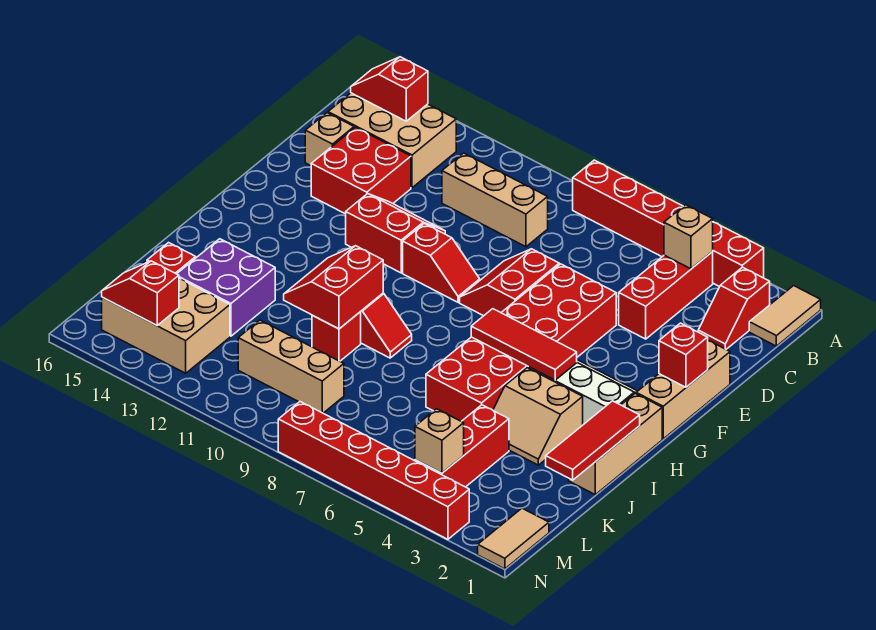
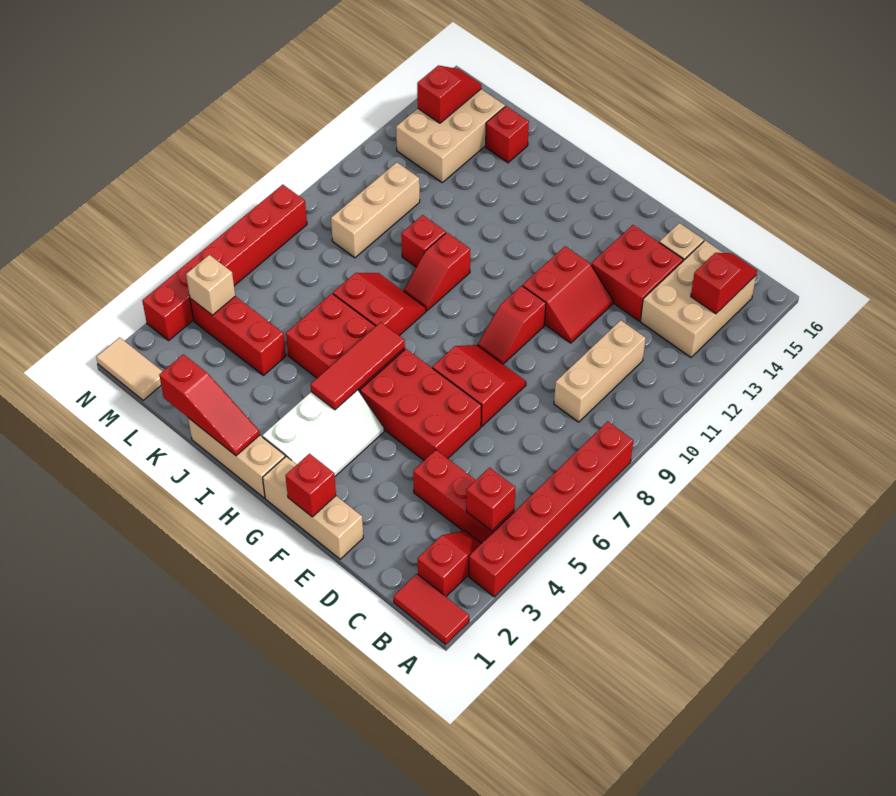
tan tile A1:B1 level 1 -> red tile A1:B1 level 1
red slope B2:C2 level 1 top B -> red slope B2:B3 level 1 top 2
tan brick B4 level 2 -> red brick B4 level 2
red tile I1:K1 level 2 -> red slope I1:K1 level 2 top K
tan slope I3:J4 level 1 top I -> none
red slope I10:J11 level 2 top 10 -> red slope I7:J8 level 1 top 7
purple brick J13:K14 level 1 -> none

